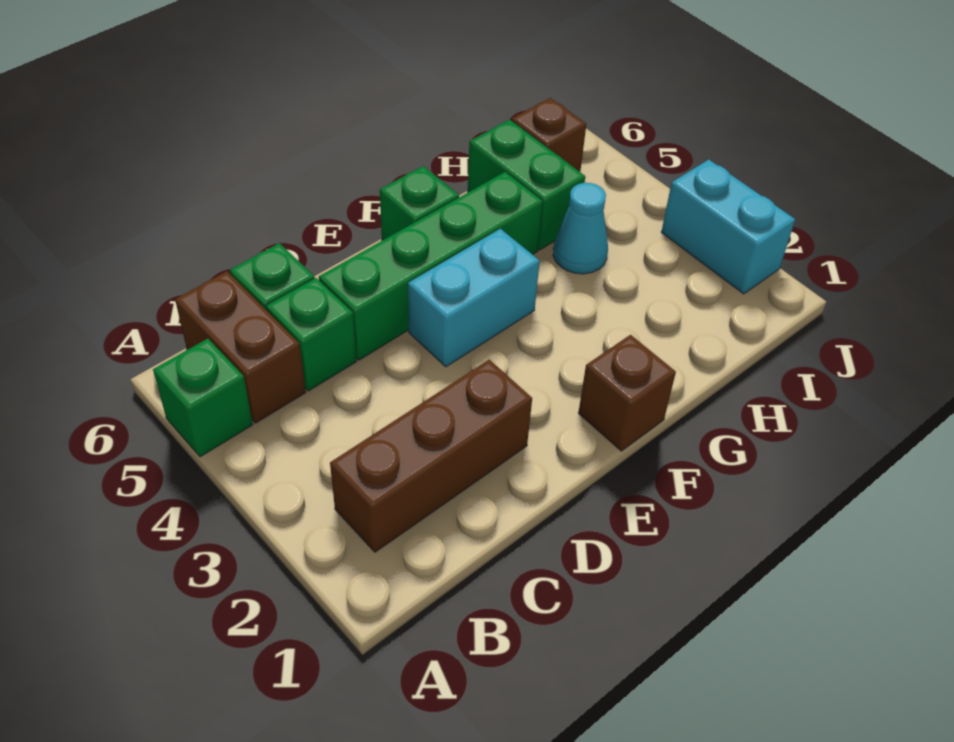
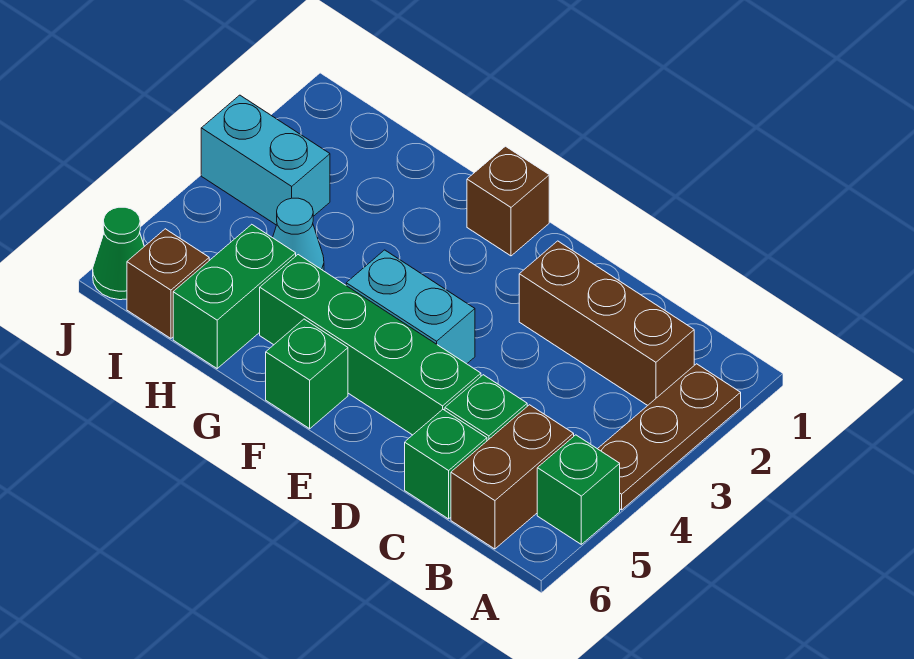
none -> brown plate A2:A4 level 1
cyan brick J2:J3 level 1 -> cyan brick I3:J3 level 1
none -> green cone J6 level 1

